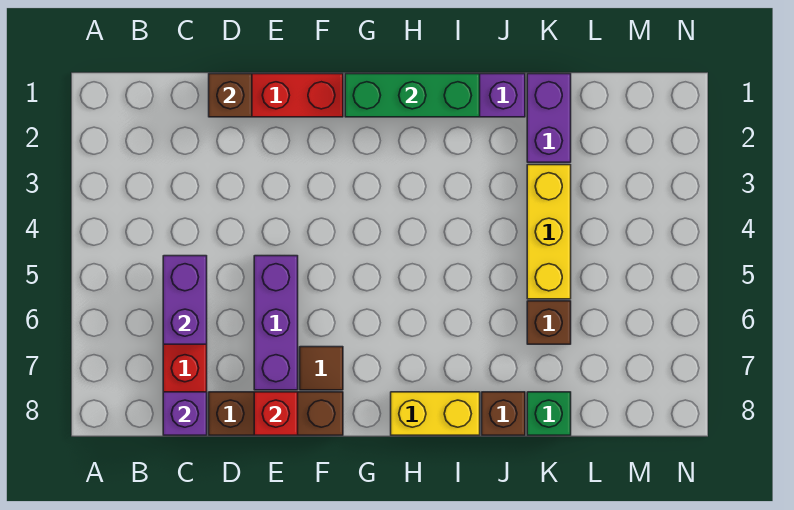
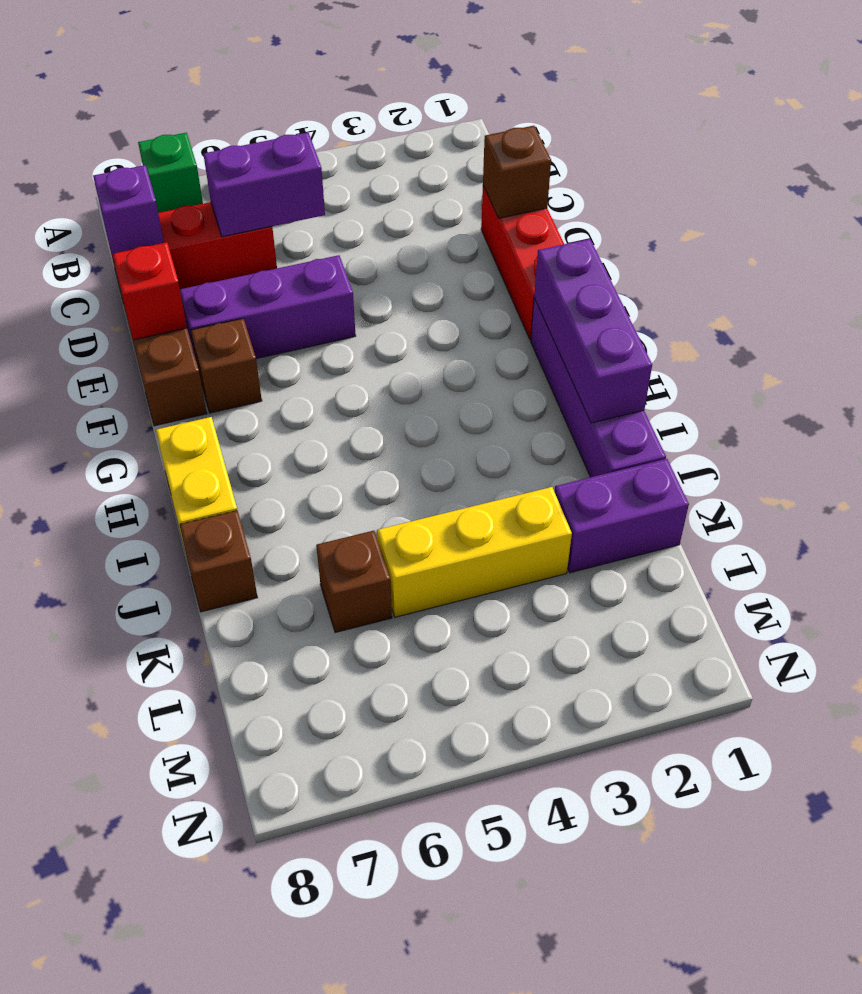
brown tile F7 level 1 -> brown brick F7 level 1
green brick G1:I1 level 2 -> purple brick G1:I1 level 2
green brick K8 level 1 -> green brick A7 level 1

